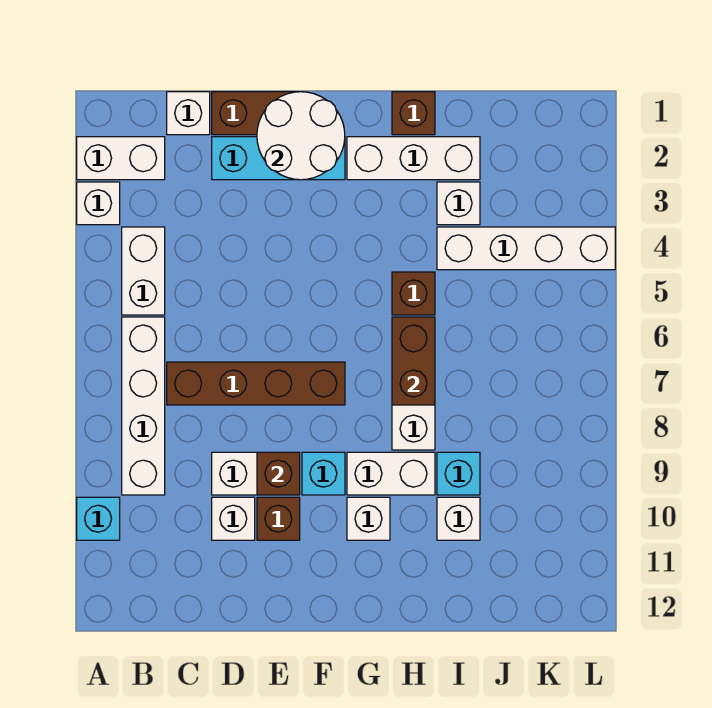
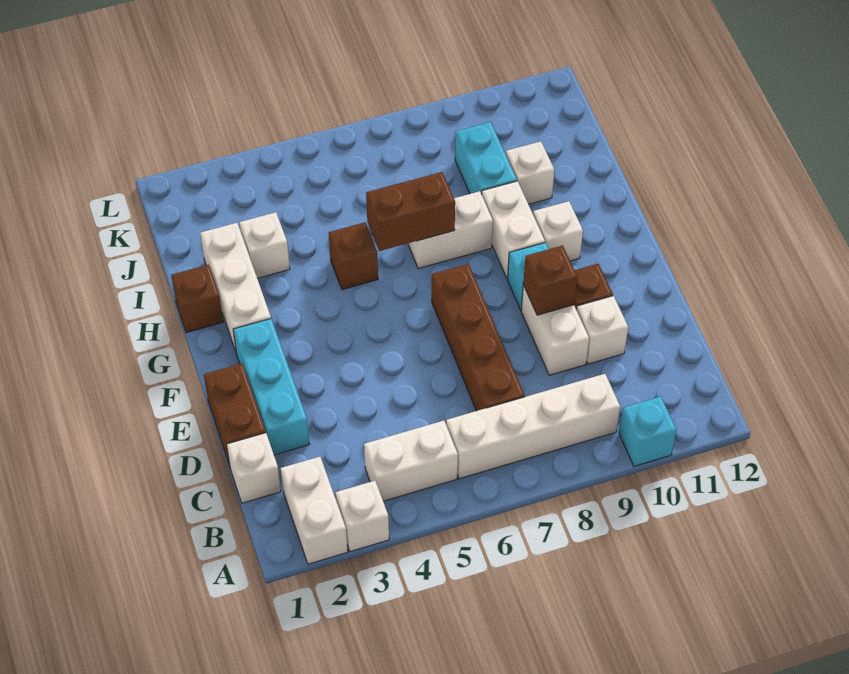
white round brick E1:F2 level 2 -> none
white brick I4:L4 level 1 -> none
cyan brick I9 level 1 -> cyan brick I9:J9 level 1

